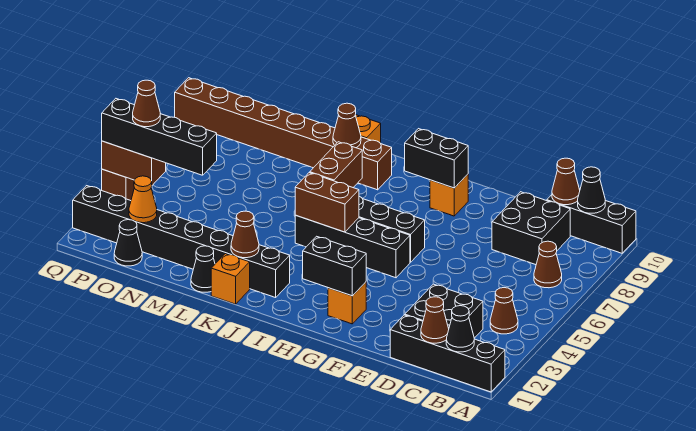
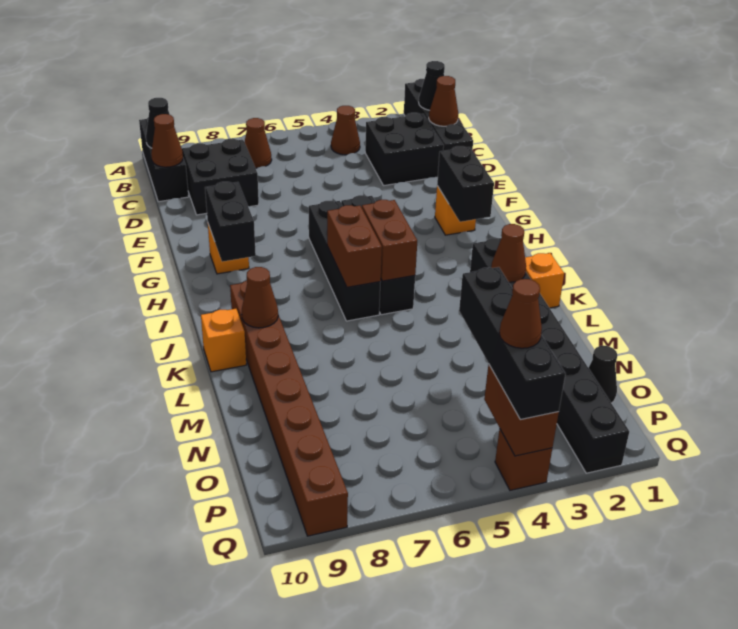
brown brick J6:J7 level 2 -> brown brick I6:J6 level 2
black cone L1 level 1 -> none
orange cone O2 level 2 -> none

